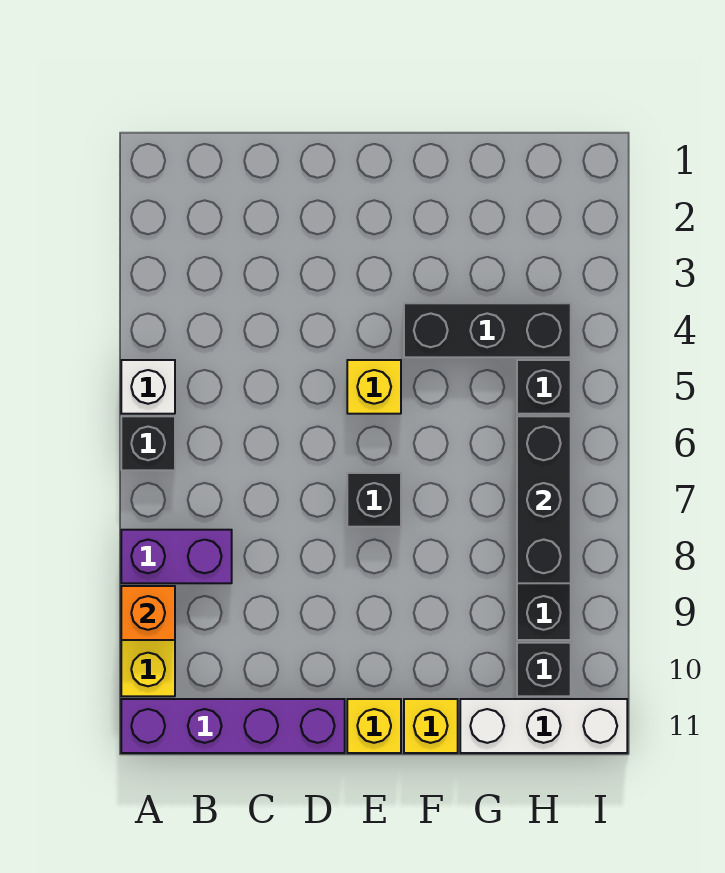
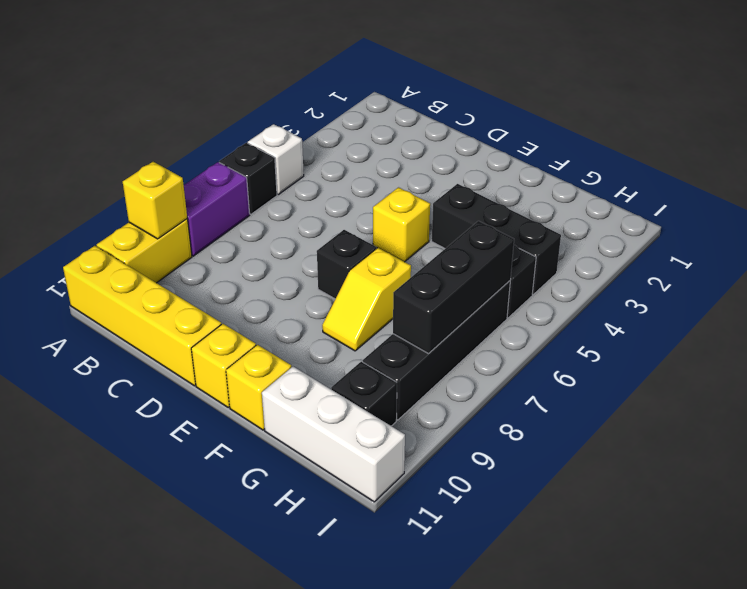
purple brick A8:B8 level 1 -> purple brick A7:A8 level 1
orange brick A9 level 2 -> yellow brick A9 level 2
purple brick A11:D11 level 1 -> yellow brick A11:D11 level 1
none -> yellow slope F7:F8 level 1 top 7

